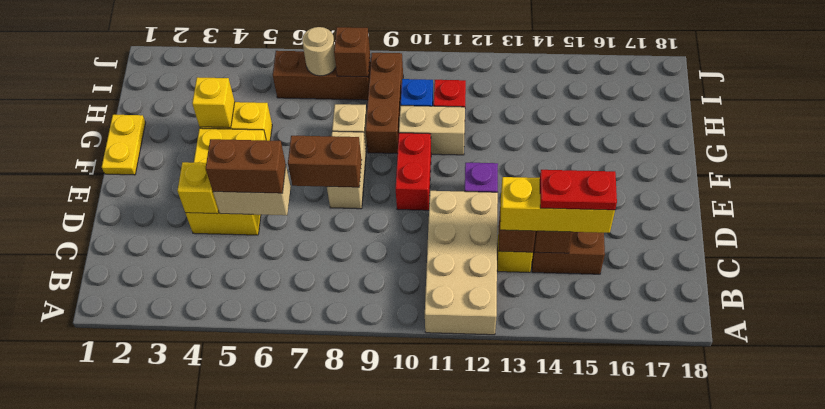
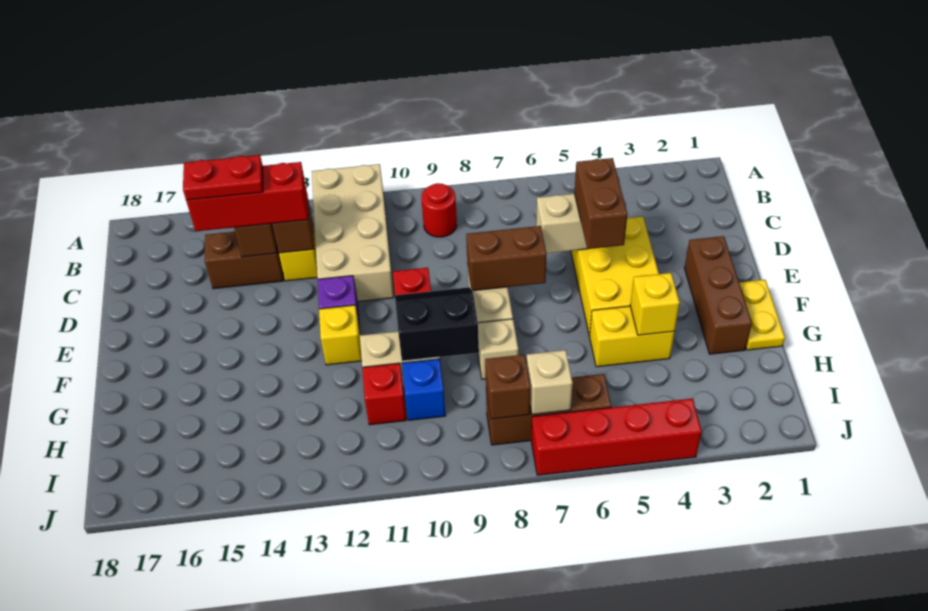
none -> red round brick B9 level 1
yellow brick C13:C15 level 3 -> red brick C13:C15 level 3
yellow brick D4 level 2 -> yellow brick F12 level 1
brown brick D5:D6 level 3 -> brown brick D5:E5 level 3
none -> black slope F9:G10 level 2 top G
brown brick G9:I9 level 1 -> brown brick E2:G2 level 1
tan round brick I7 level 2 -> tan brick I7 level 2
none -> red brick J4:J7 level 1

